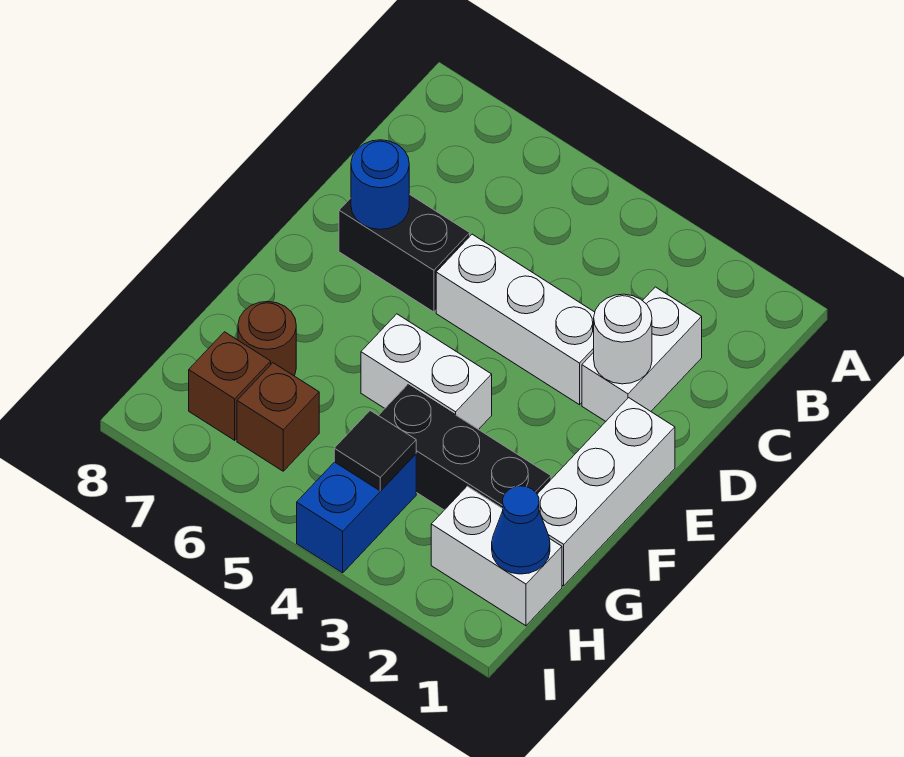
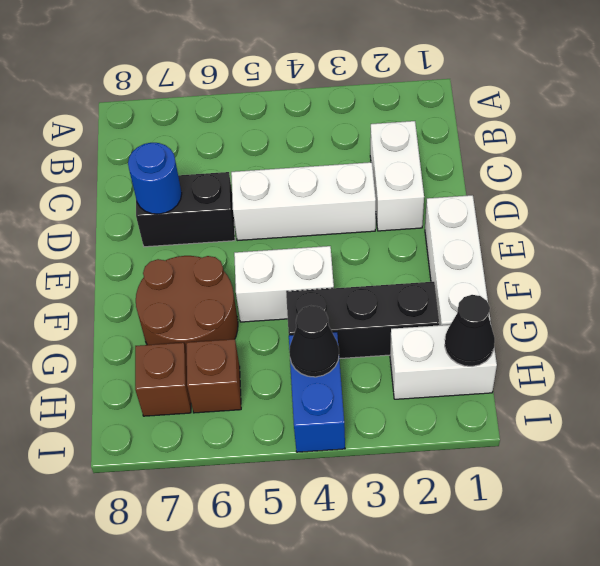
white round brick D2 level 2 -> none
brown round brick G7 level 1 -> brown round brick F6:G7 level 1
blue cone H1 level 2 -> black cone H1 level 2
black tile H4 level 2 -> black cone H4 level 2

